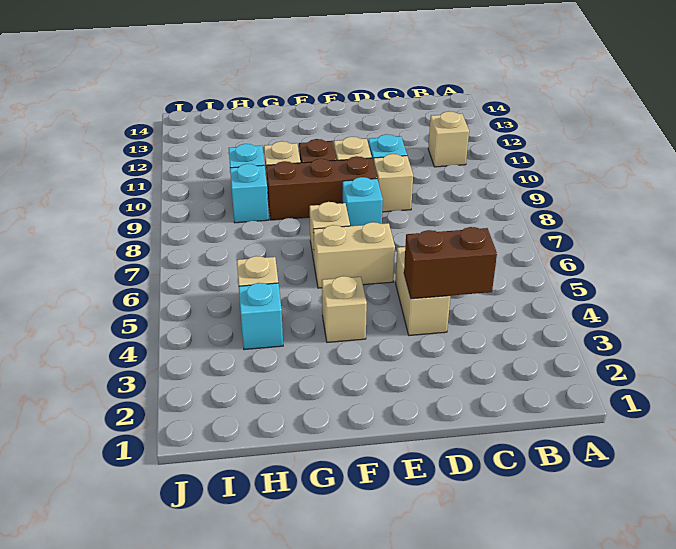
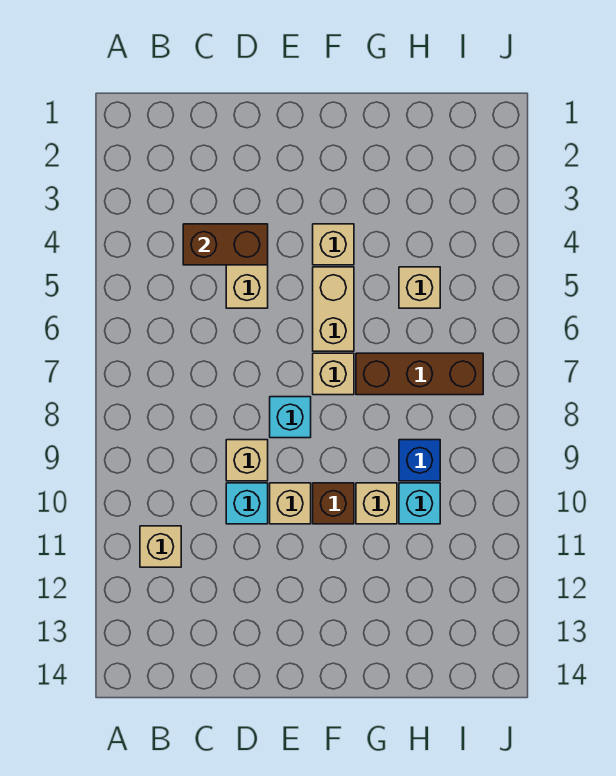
tan brick E6:F6 level 1 -> tan brick F5:F6 level 1
brown brick E9:G9 level 1 -> brown brick G7:I7 level 1
cyan brick H4 level 1 -> none
cyan brick H9 level 1 -> blue brick H9 level 1

